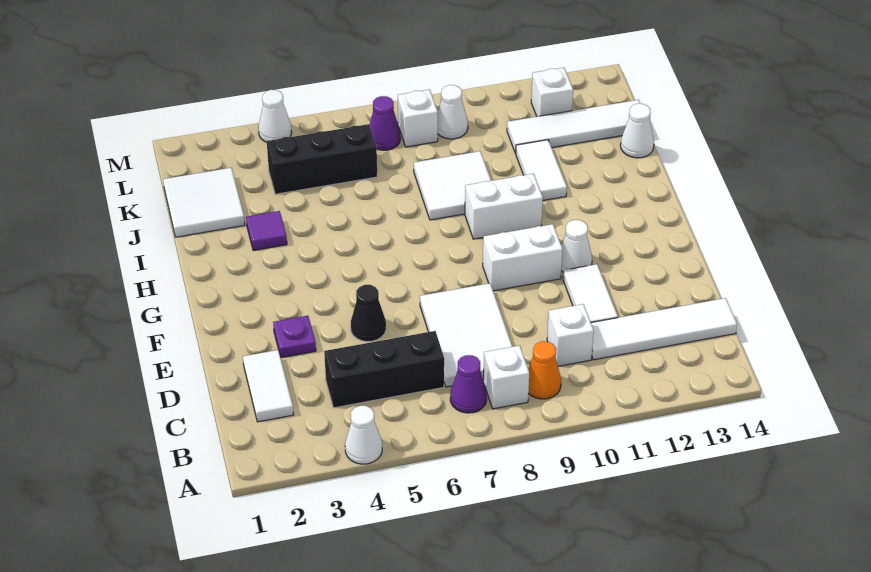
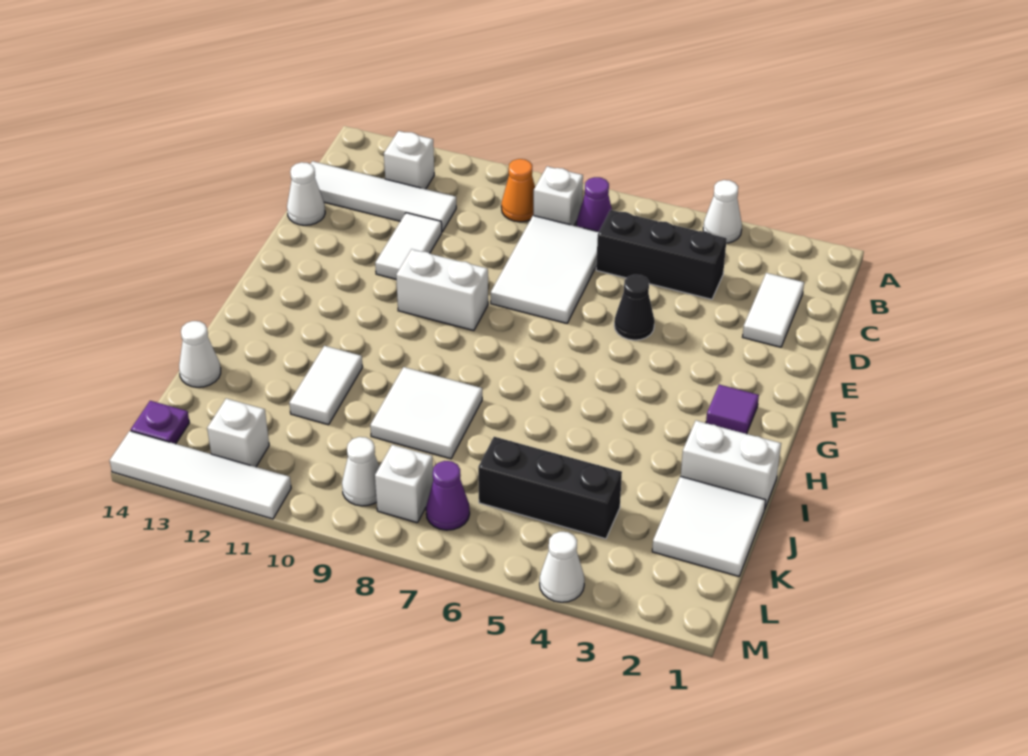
white brick C10 level 1 -> white brick B12 level 1
purple plate E3 level 1 -> purple plate L14 level 1
white cone F11 level 1 -> white cone D14 level 1
white brick H9:H10 level 1 -> white brick I1:I2 level 1
purple tile I3 level 1 -> purple tile G2 level 1
white tile K11:K14 level 1 -> white tile M11:M14 level 1

